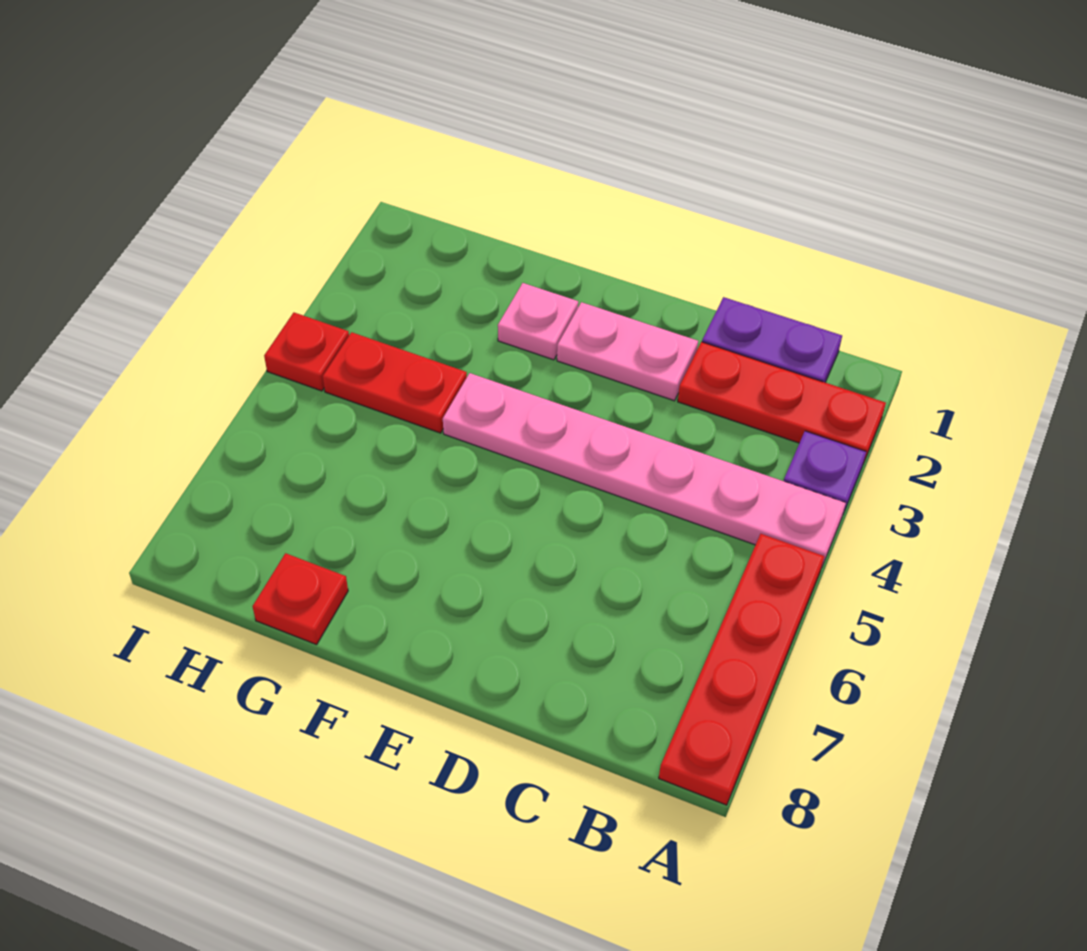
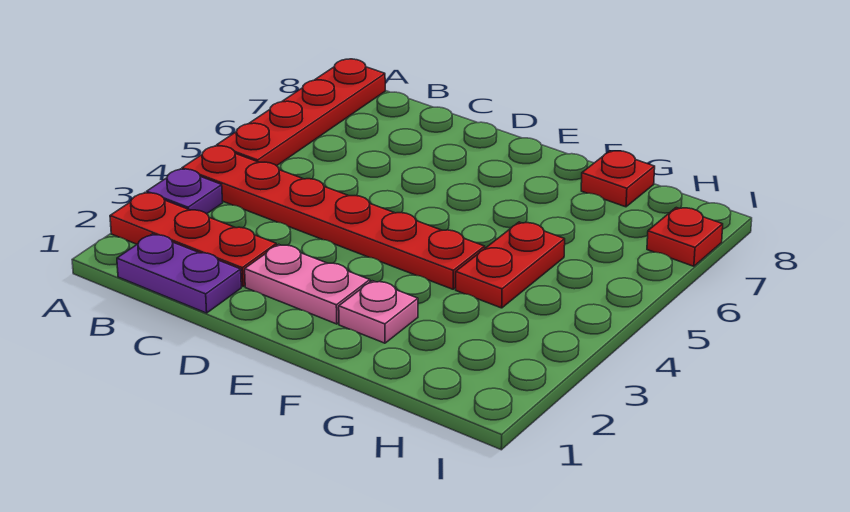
pink plate A4:F4 level 1 -> red plate A4:F4 level 1
red plate G4:H4 level 1 -> red plate G4:G5 level 1
red plate I4 level 1 -> red plate I7 level 1

